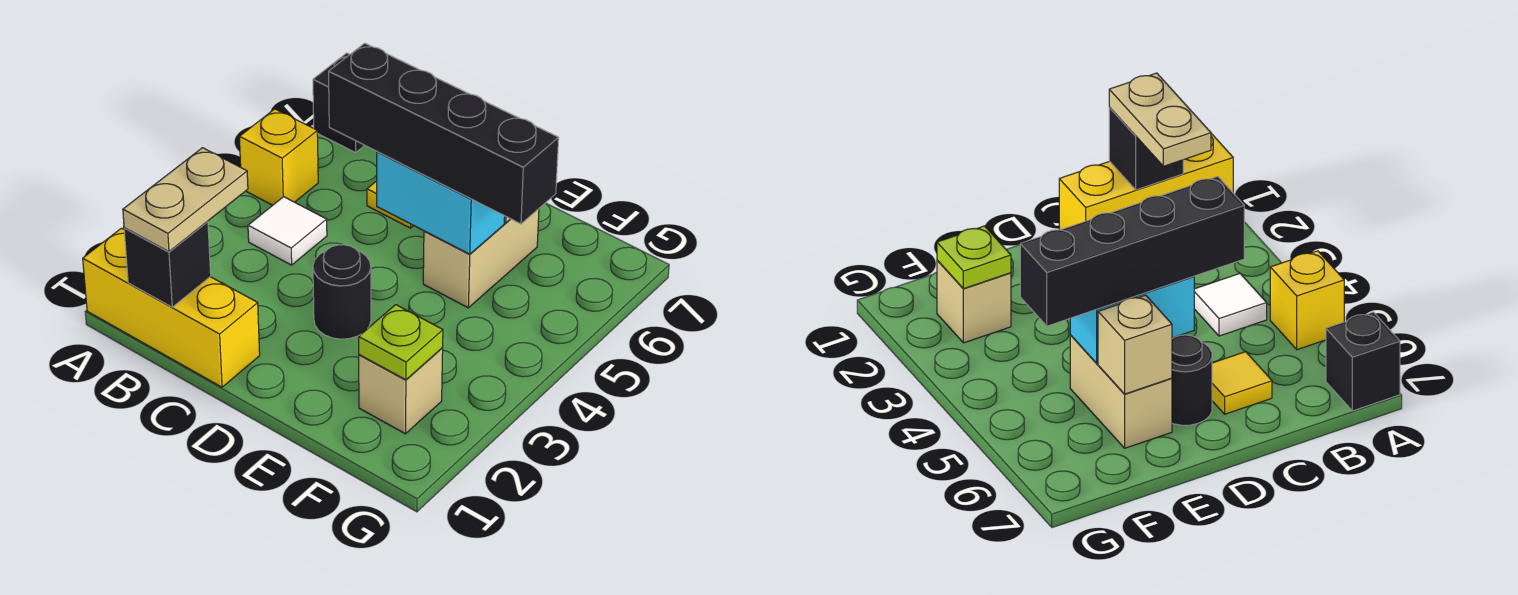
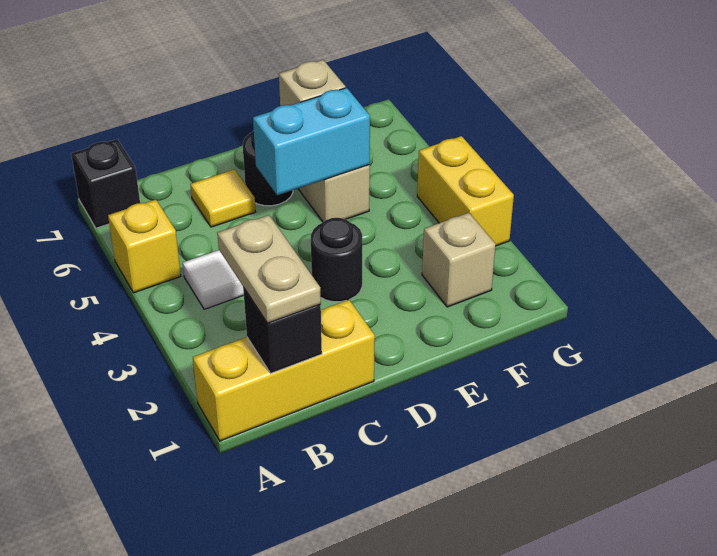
black brick C5:F5 level 3 -> none
lime plate F2 level 2 -> none
none -> yellow brick G3:G4 level 1

